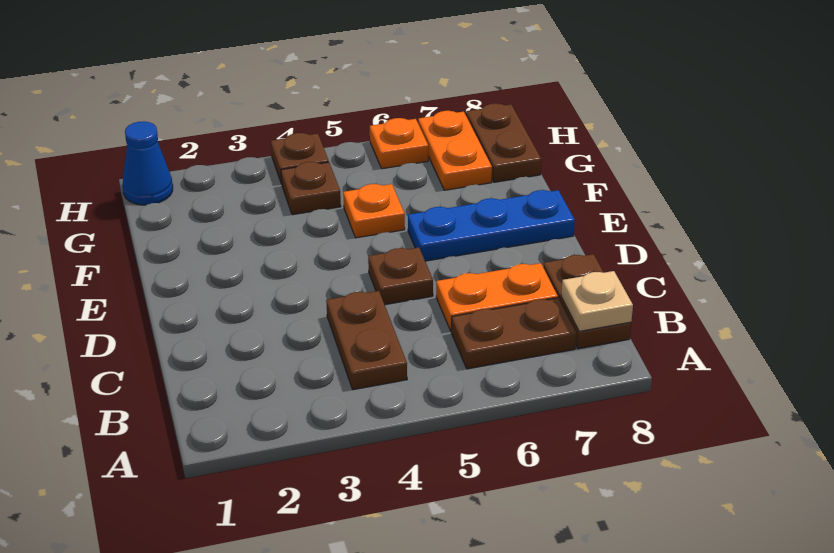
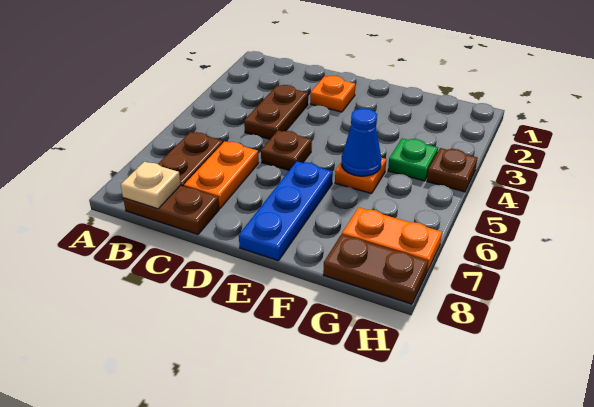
brown plate B4:C4 level 1 -> brown plate C3:C4 level 1
brown plate G4 level 1 -> green plate G4 level 1
blue cone H1 level 1 -> blue cone F5 level 2
orange plate H6 level 1 -> orange plate D2 level 1

